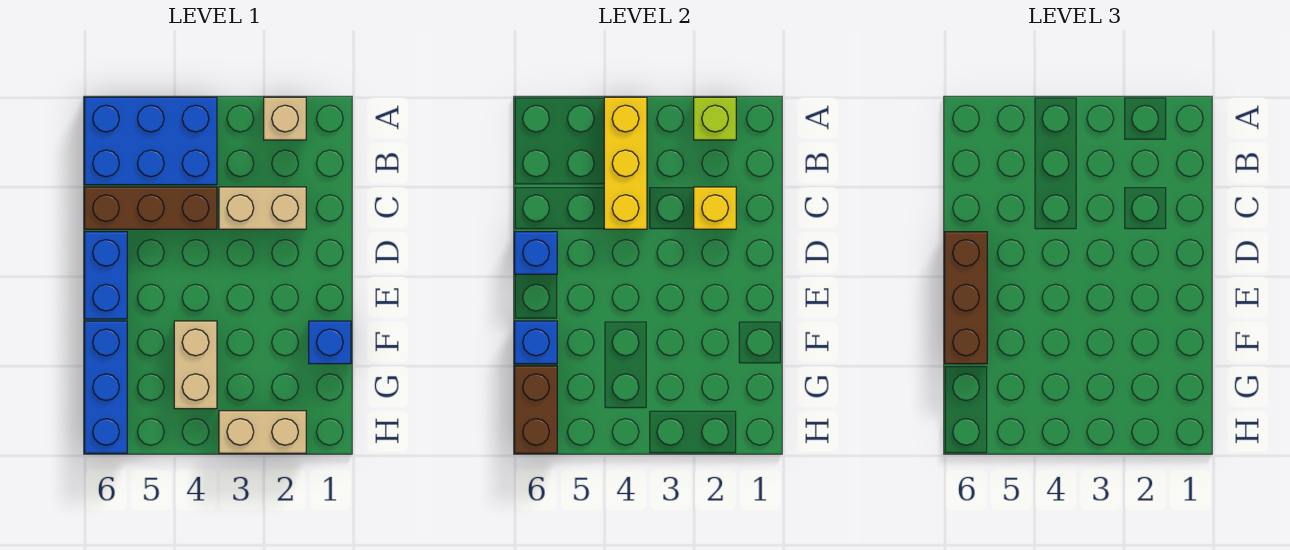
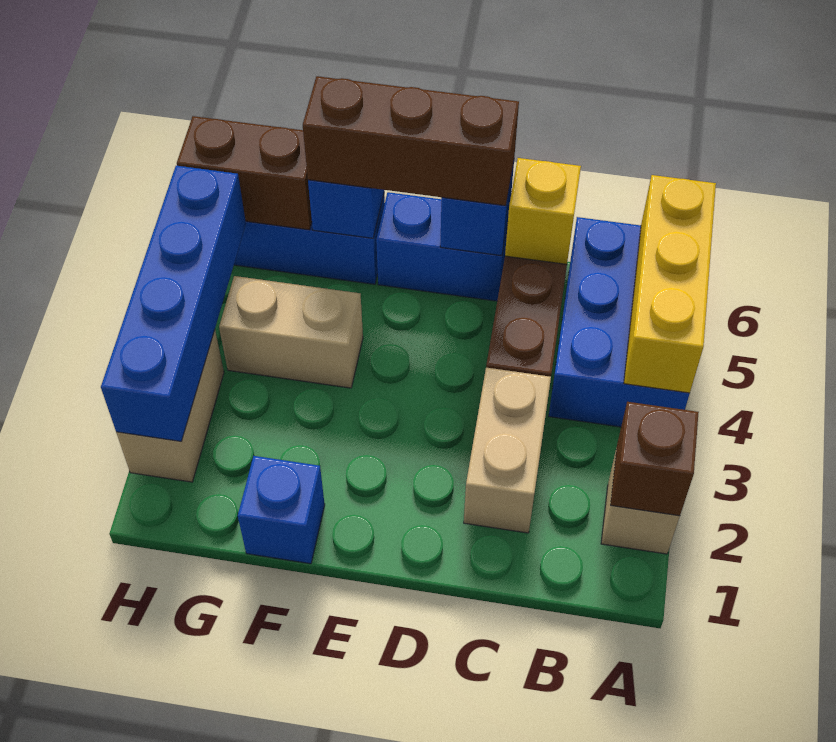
lime brick A2 level 2 -> brown brick A2 level 2
yellow brick A4:C4 level 2 -> yellow brick A4:A6 level 2
yellow brick C2 level 2 -> yellow brick C6 level 2
none -> blue brick H2:H5 level 2

